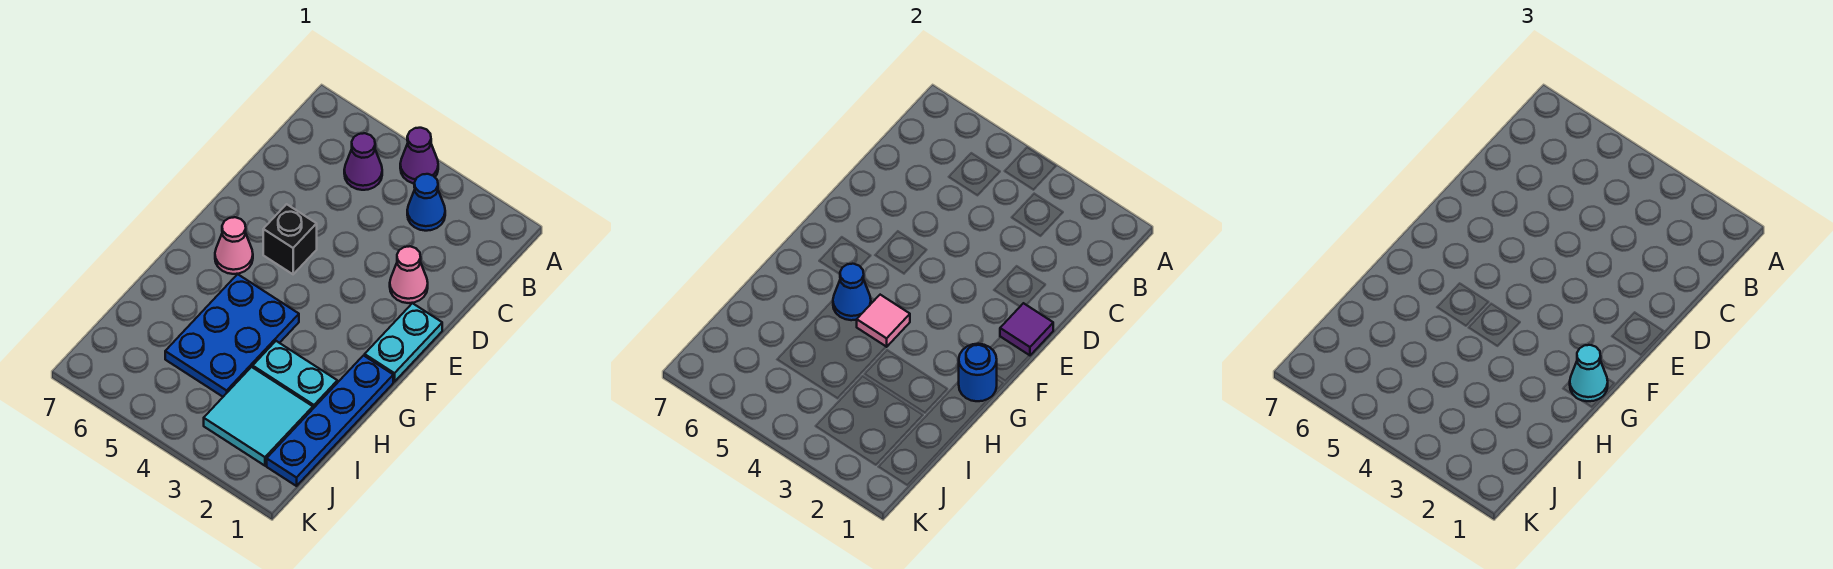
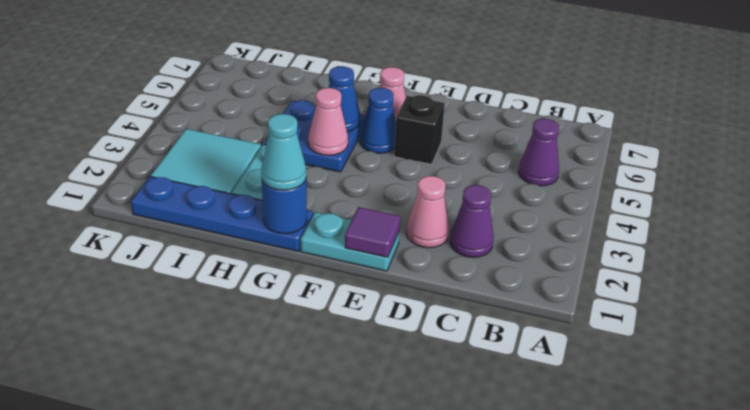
purple cone A4 level 1 -> purple cone C2 level 1
blue cone B3 level 1 -> blue cone F5 level 1
blue plate G4:I5 level 1 -> blue plate G4:H5 level 1
pink tile G4 level 2 -> pink cone G4 level 2

